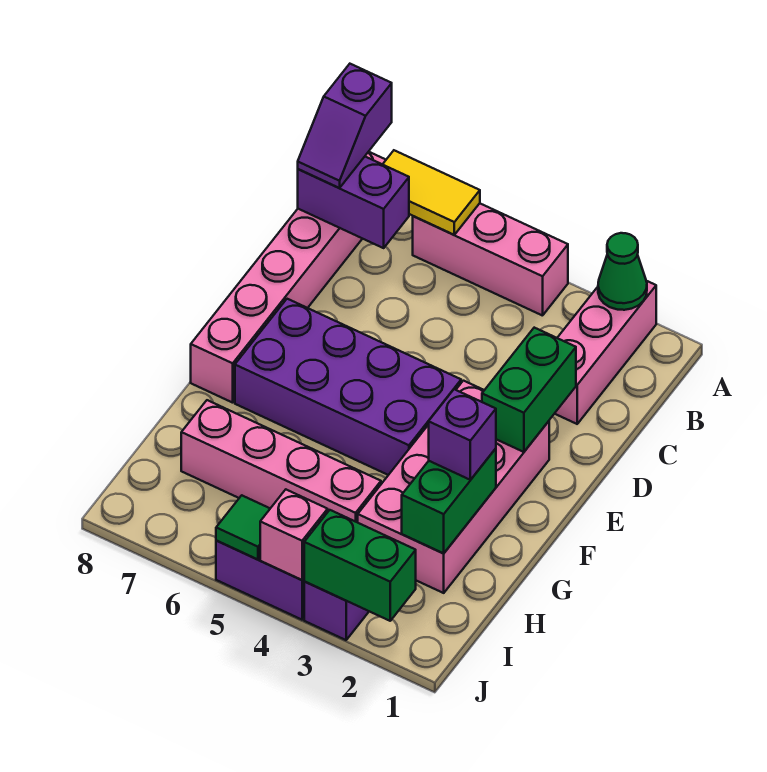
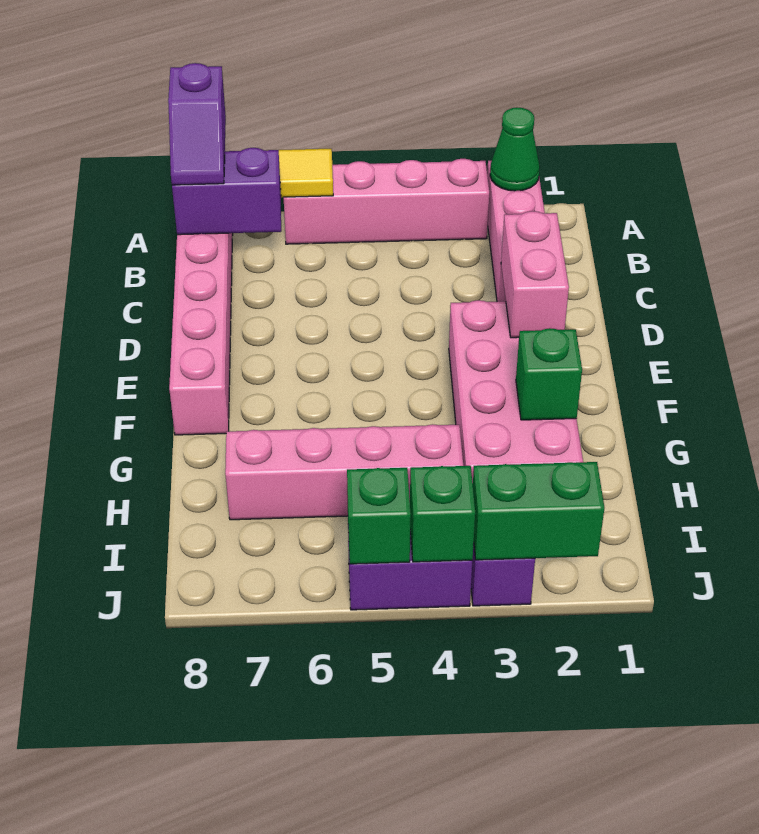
pink brick A4:A6 level 1 -> pink brick A3:A6 level 1
green brick D2:E2 level 2 -> pink brick D2:E2 level 2
purple brick E4:F7 level 1 -> none
green brick G2:H2 level 2 -> green brick G2 level 2
purple brick G2 level 3 -> none
pink brick J4 level 2 -> green brick J4 level 2
green tile J5 level 2 -> green brick J5 level 2

